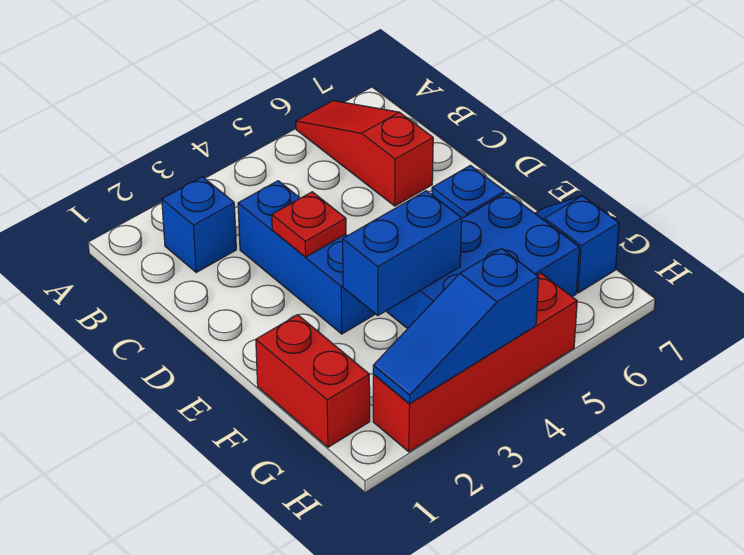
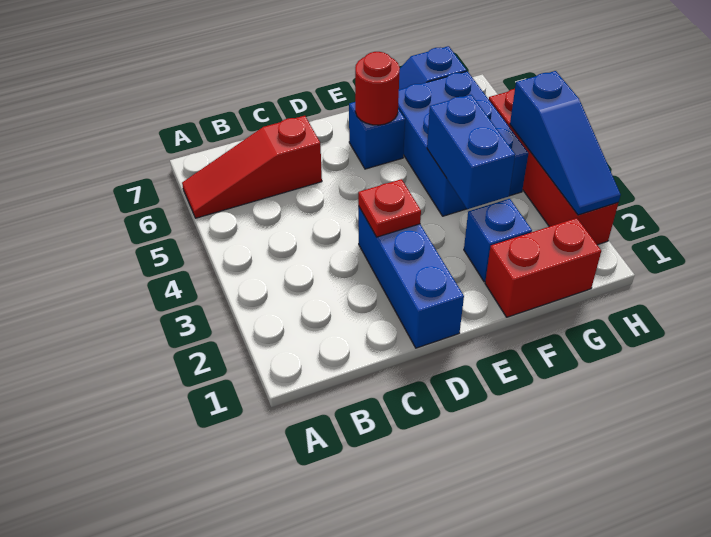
blue brick B2 level 1 -> blue brick F2 level 1
blue brick C3:E3 level 1 -> blue brick D1:D3 level 1
none -> red round brick E6 level 2

